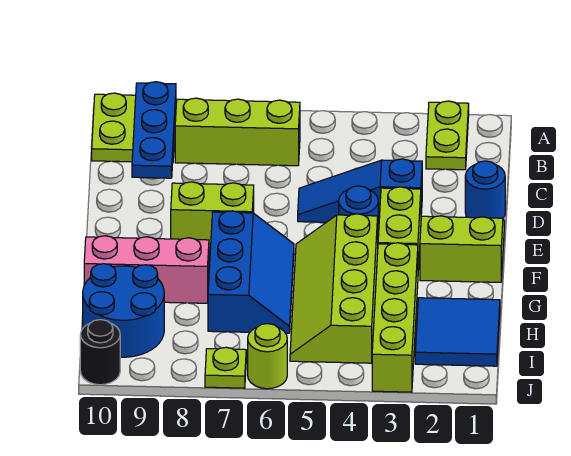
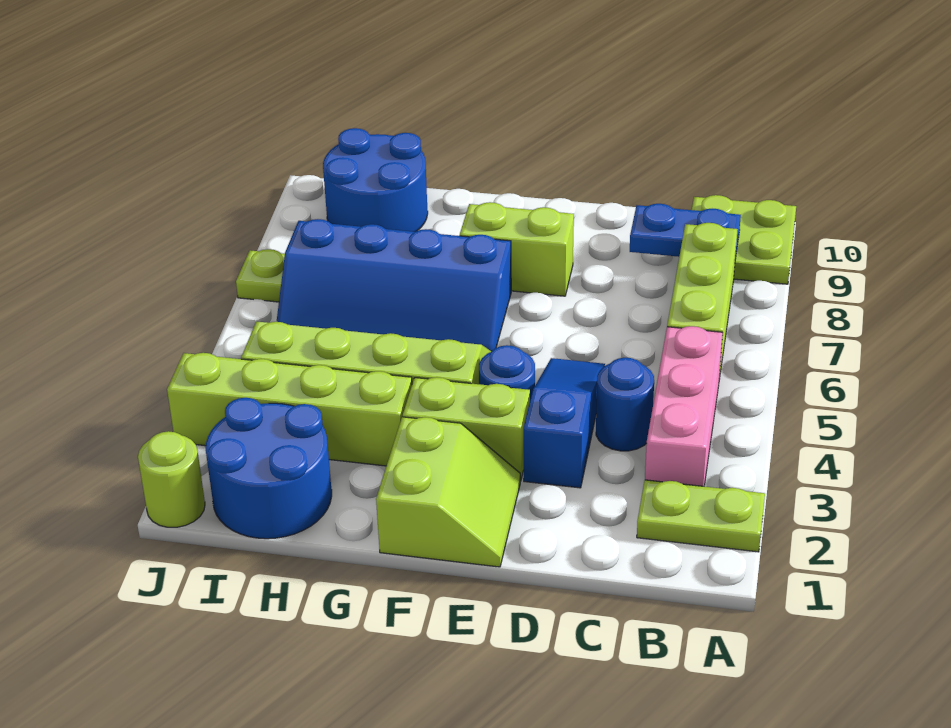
blue plate A9:C9 level 2 -> blue plate B9:C9 level 2
blue round brick D1 level 1 -> blue round brick C4 level 1
lime brick E7:E8 level 1 -> lime brick E8:F8 level 1
blue slope F6:H7 level 1 top 7 -> blue slope F6:I7 level 1 top 7
pink brick G8:G10 level 1 -> pink brick B3:B5 level 1
blue tile H1:I2 level 1 -> blue round brick H1:I2 level 1
lime round brick J6 level 1 -> lime round brick J1 level 1
black round brick J10 level 1 -> none

